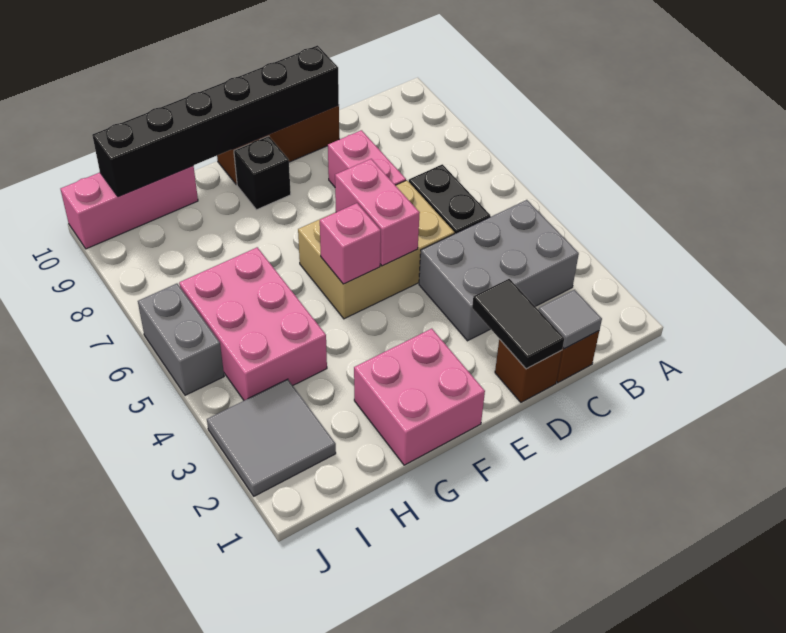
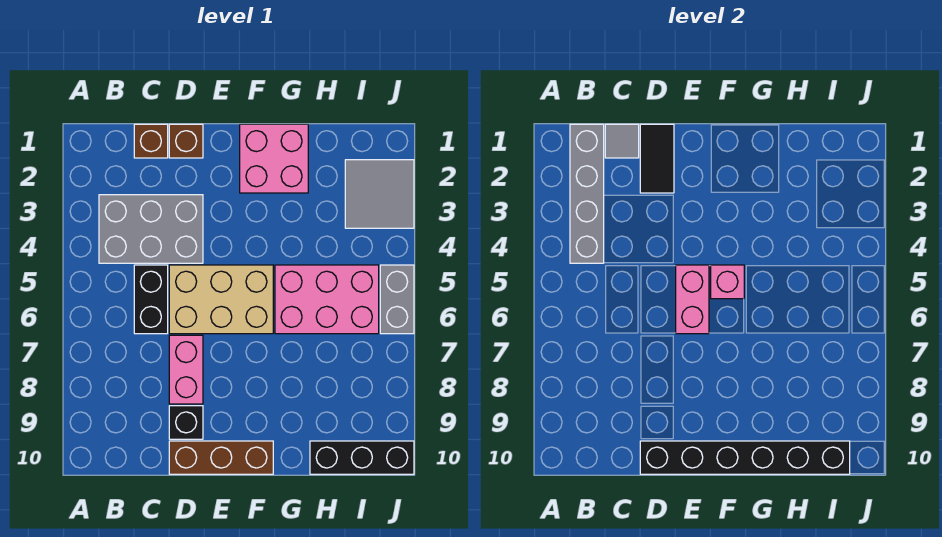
none -> grey brick B1:B4 level 2
black brick F9 level 1 -> black brick D9 level 1
pink brick H4:I6 level 1 -> pink brick G5:I6 level 1
pink brick H10:J10 level 1 -> black brick H10:J10 level 1

